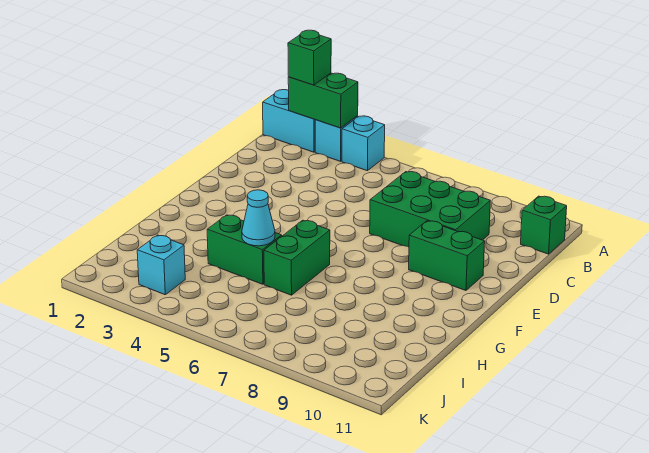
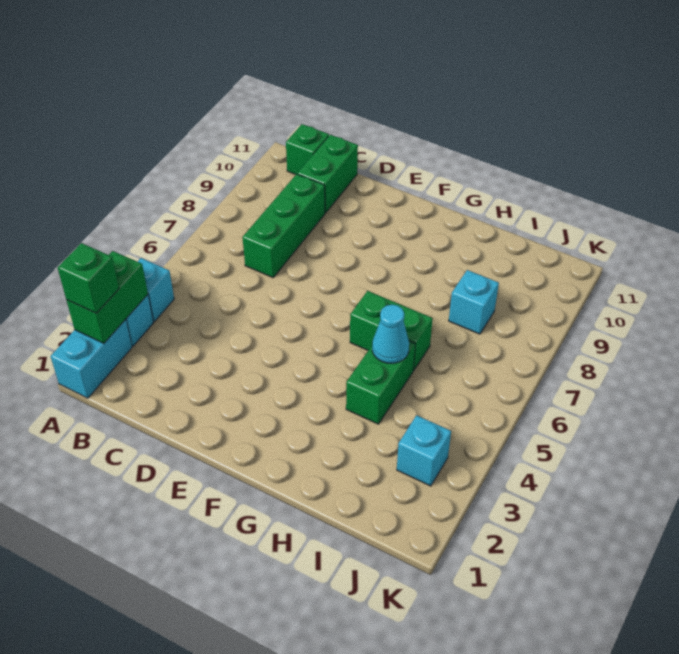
green brick C7:D9 level 1 -> green brick C7:C9 level 1
green brick E9:E10 level 1 -> green brick C10:C11 level 1
none -> cyan brick I8 level 1

